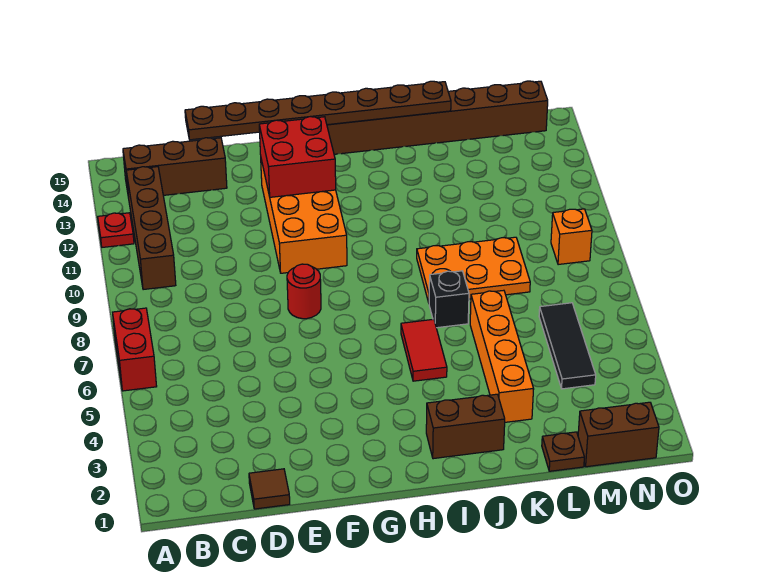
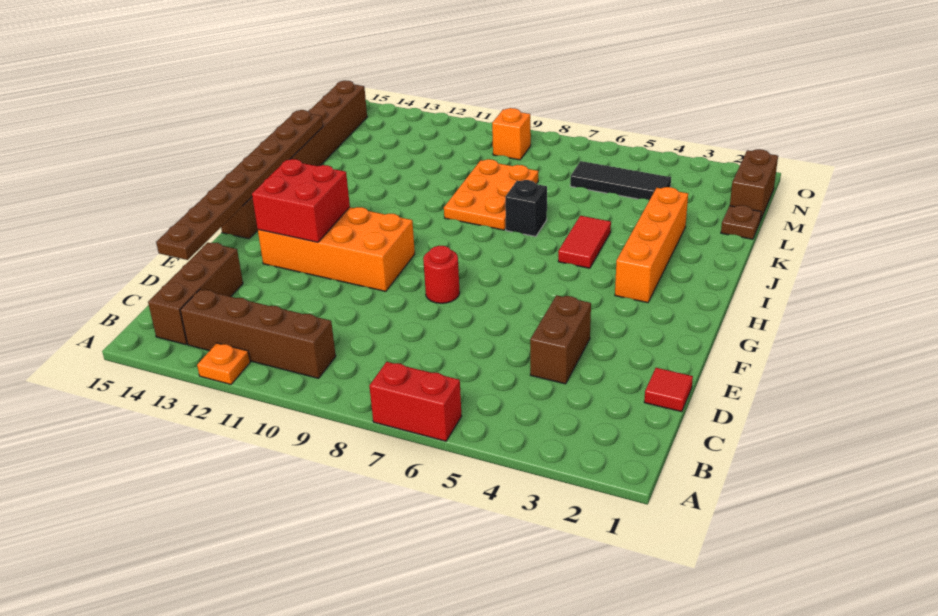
red plate A12 level 1 -> orange plate A12 level 1
brown tile D1 level 1 -> red tile D1 level 1
brown brick I2:J2 level 1 -> brown brick D4:E4 level 1
red tile I5:I6 level 1 -> red tile I5:J5 level 1
orange brick K3:K6 level 1 -> orange brick H3:K3 level 1

